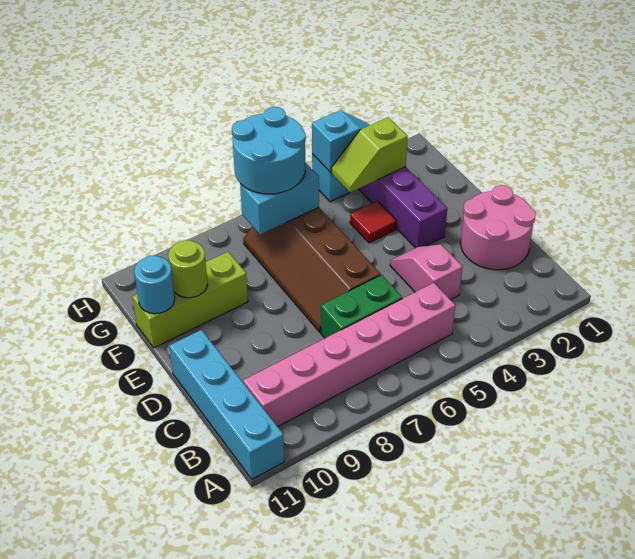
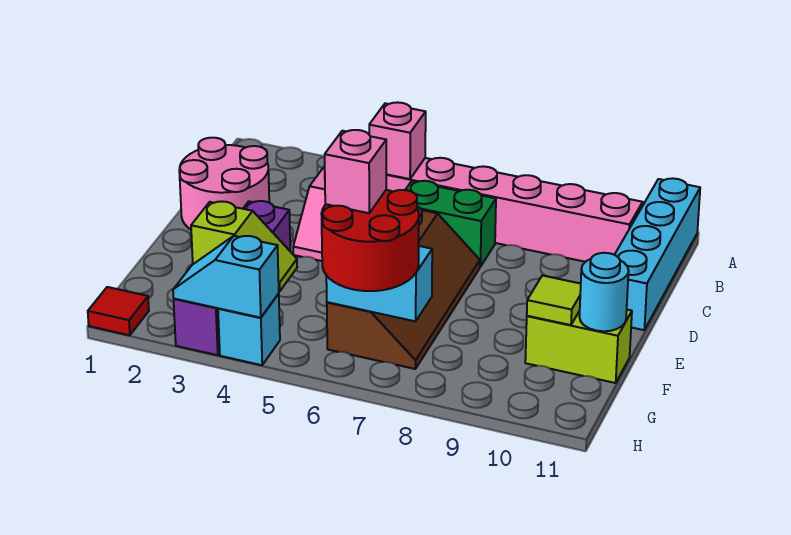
none -> pink brick B5 level 2
red tile F4 level 1 -> red tile H1 level 1
lime brick F9:F11 level 1 -> lime brick F10:F11 level 1
lime round brick F10 level 2 -> lime tile F10 level 2
cyan round brick G6:H7 level 3 -> red round brick G6:H7 level 3
none -> pink brick G6 level 4

